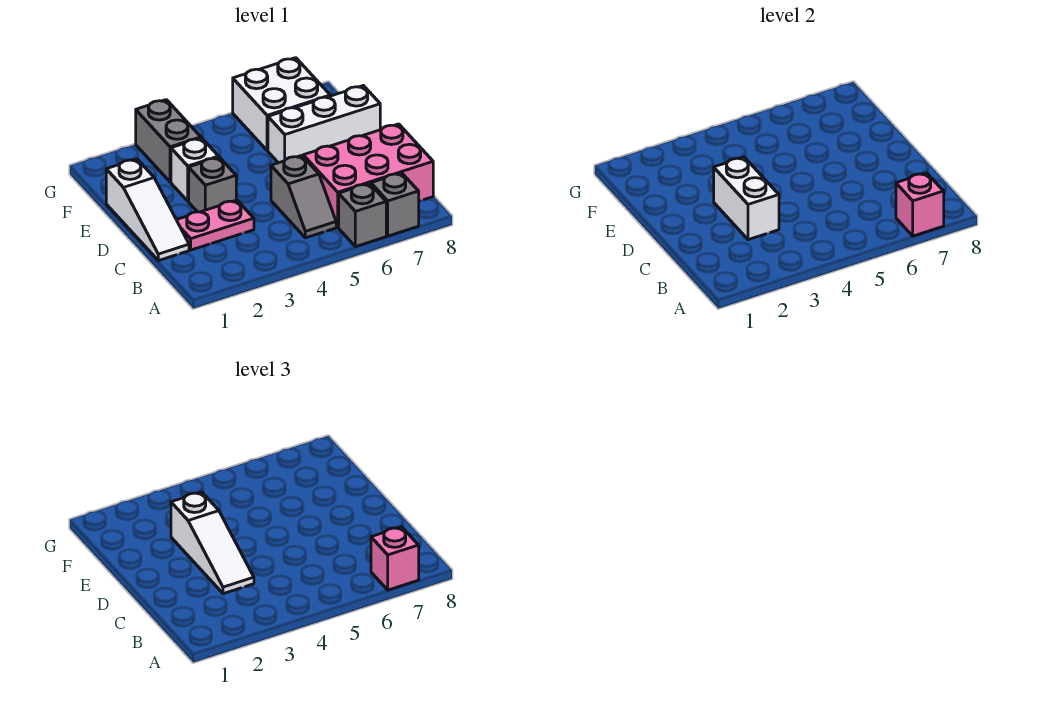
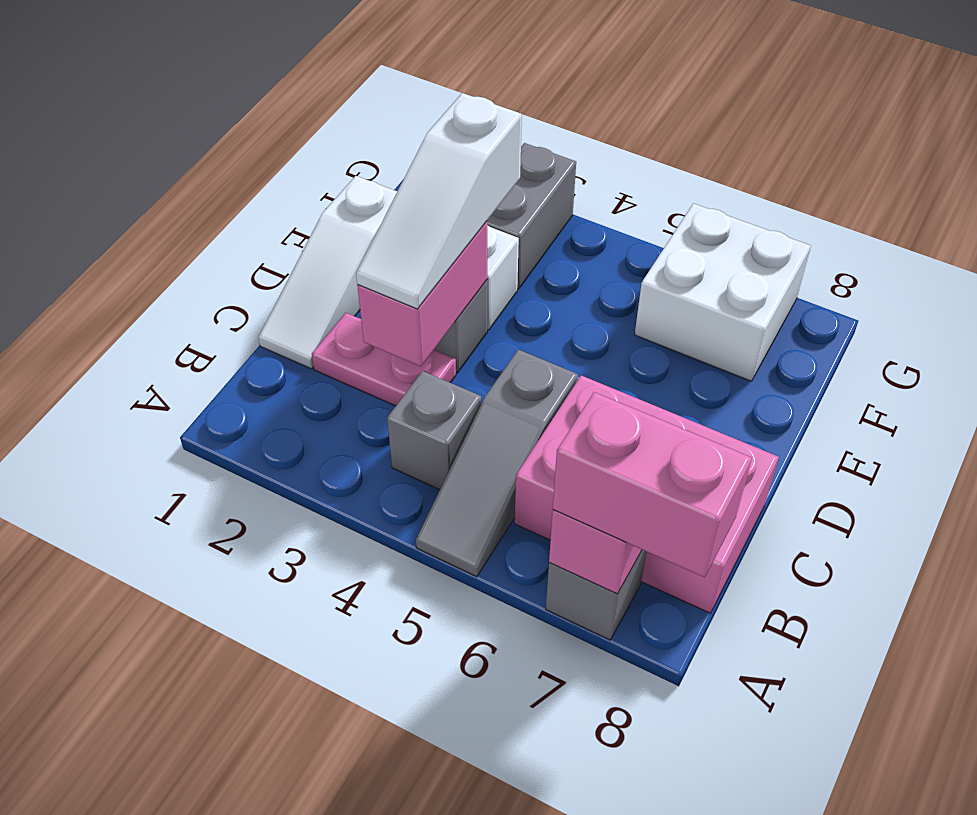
grey brick A6 level 1 -> grey brick B4 level 1
pink brick A7 level 3 -> pink brick A7:A8 level 3
grey slope B5:C5 level 1 top C -> grey slope A5:C5 level 1 top C
white brick C3:D3 level 2 -> pink brick C3:D3 level 2
white brick E6:E8 level 1 -> none

